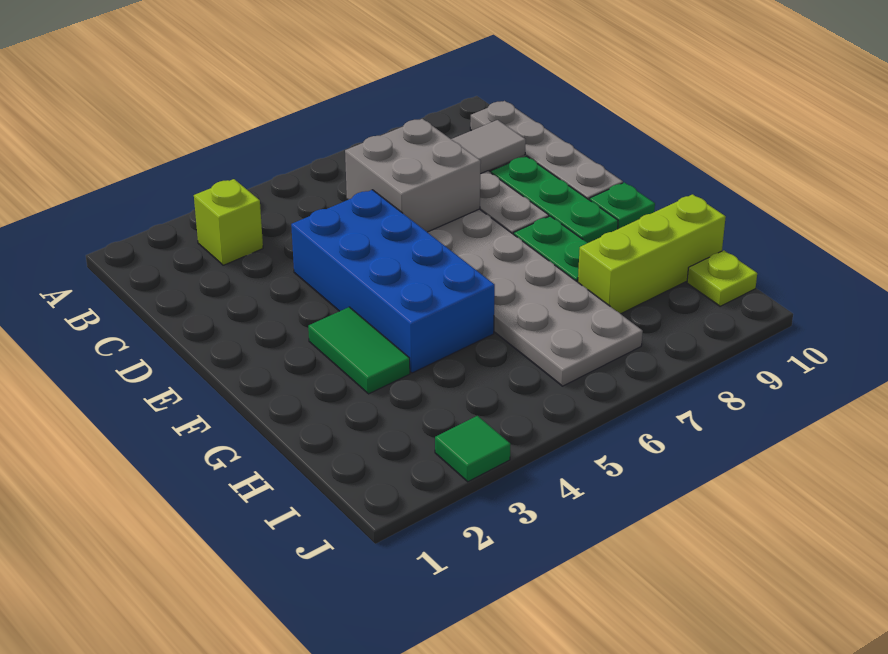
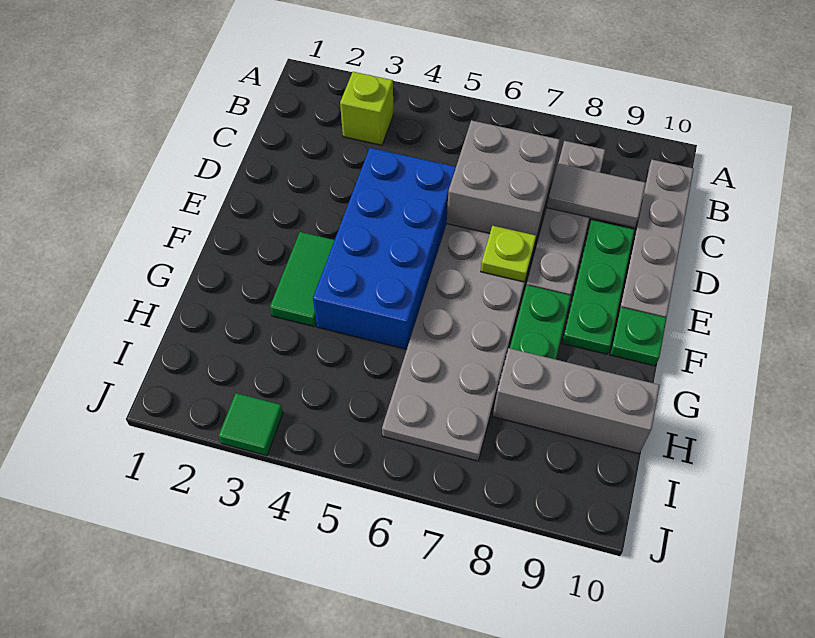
lime brick H8:H10 level 1 -> grey brick H8:H10 level 1
lime plate I10 level 1 -> lime plate E7 level 2

